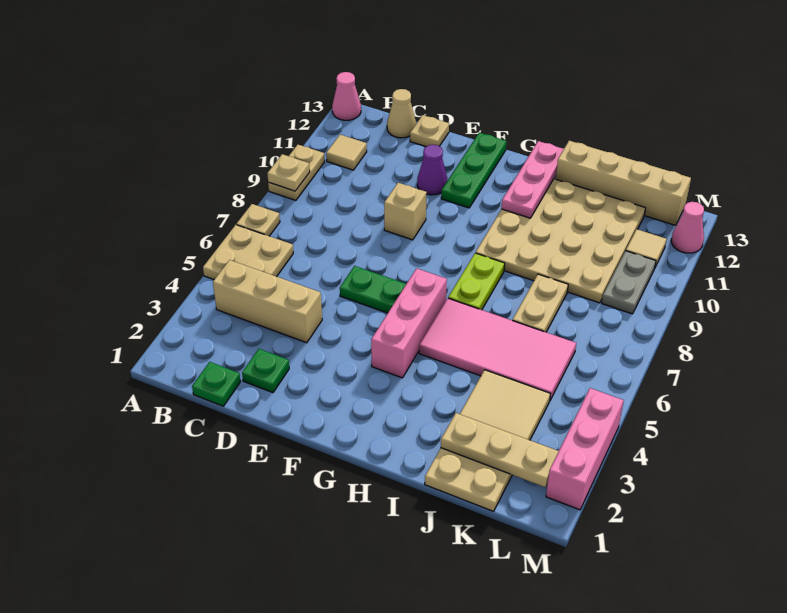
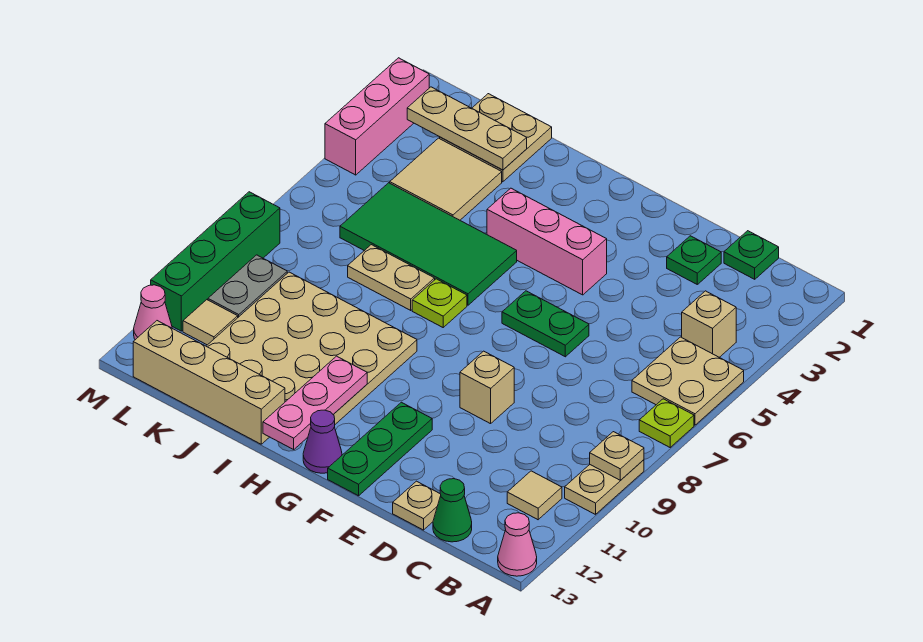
tan plate A7 level 1 -> lime plate A7 level 1
tan brick B4:D4 level 1 -> tan brick B4 level 1
tan cone C13 level 1 -> green cone C13 level 1
purple cone E11 level 1 -> purple cone G13 level 1
pink brick G4:G6 level 1 -> pink brick F4:H4 level 1
pink tile H5:K6 level 1 -> green tile H5:K6 level 1
lime plate H7:H8 level 1 -> lime plate H7 level 1
tan plate J7:J8 level 1 -> tan plate I7:J7 level 1
none -> green brick M8:M11 level 1

